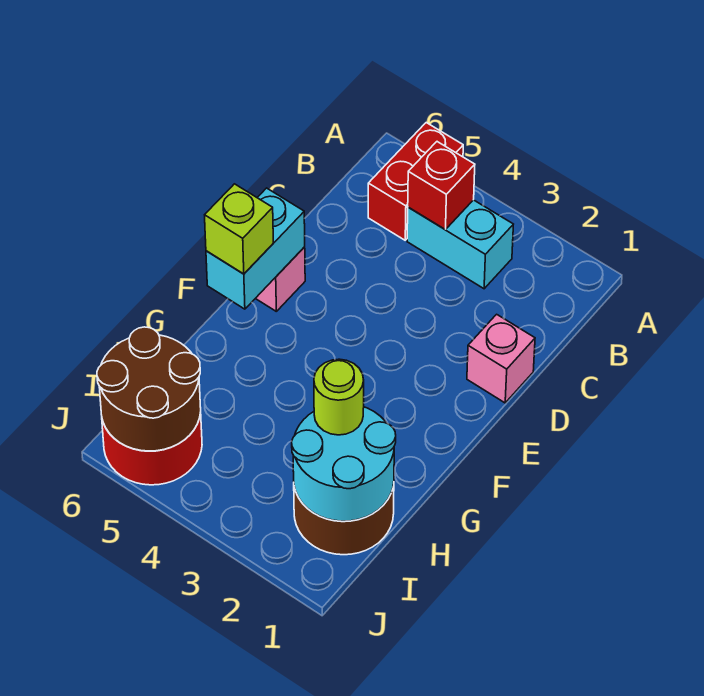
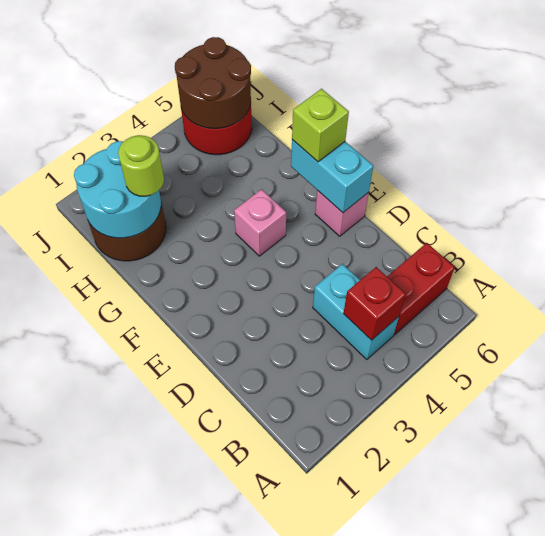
red brick A5:B5 level 1 -> red brick B5:B6 level 1
cyan brick B3:B4 level 1 -> cyan brick B4:C4 level 1
pink brick D1 level 1 -> pink brick F4 level 1

